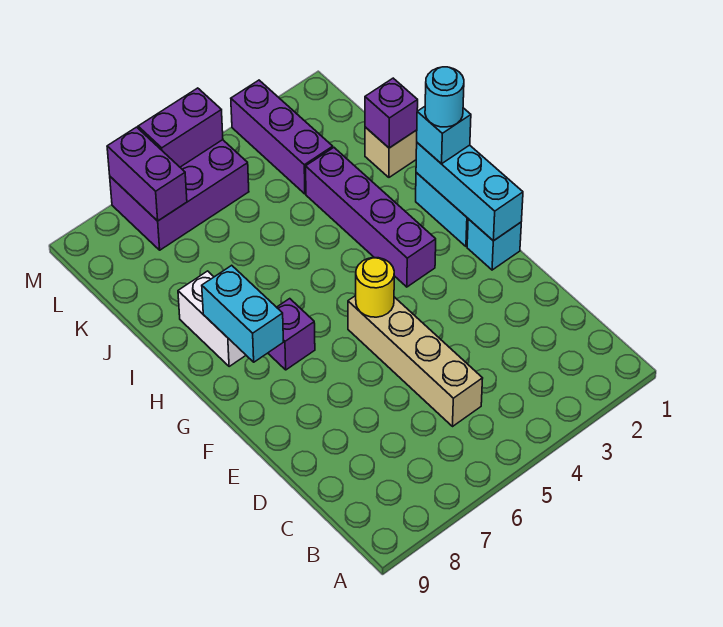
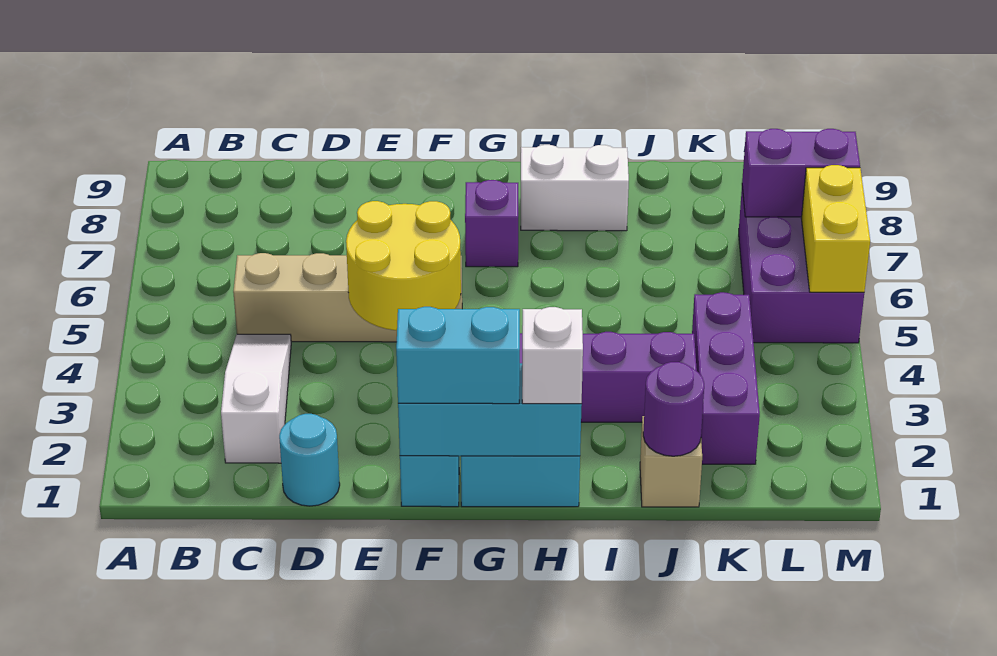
none -> white slope C2:C4 level 1 top 2
yellow round brick F5 level 2 -> yellow round brick E4:F5 level 2
cyan brick G8:H8 level 2 -> cyan brick F1:G1 level 3
cyan brick H1 level 3 -> white brick H1 level 3
cyan round brick H1 level 4 -> cyan round brick D1 level 1
purple brick J1 level 2 -> purple round brick J1 level 2
purple brick K3:M3 level 1 -> purple brick K2:K4 level 1
purple brick M5:M6 level 2 -> yellow brick M5:M6 level 2

